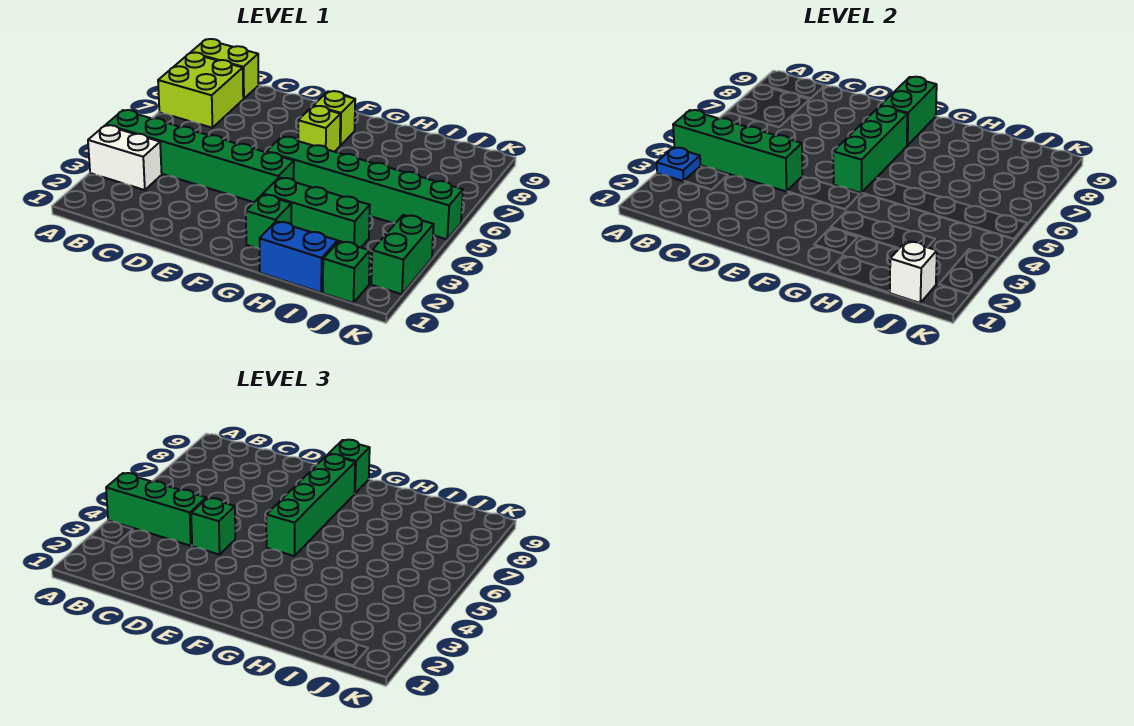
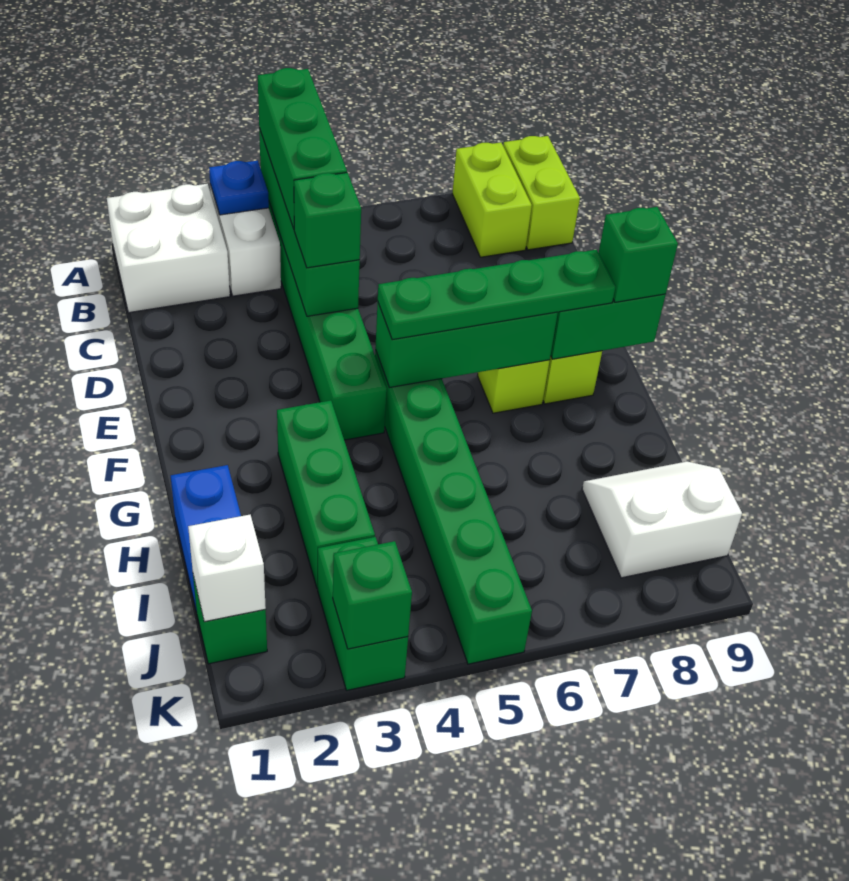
none -> white brick A1:B2 level 1
lime brick A7:B8 level 1 -> lime brick A8:B8 level 1
green brick F5:F8 level 3 -> green plate F5:F8 level 3
green brick G2 level 1 -> green brick K3 level 2
none -> white slope I8:J9 level 1 top J
green brick K2:K3 level 1 -> green brick J3:K3 level 1

